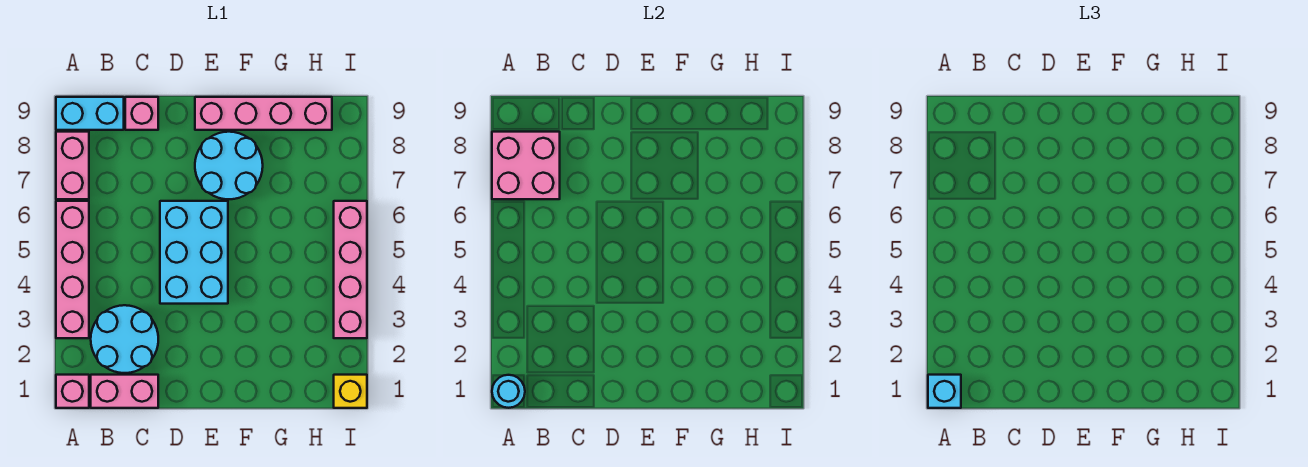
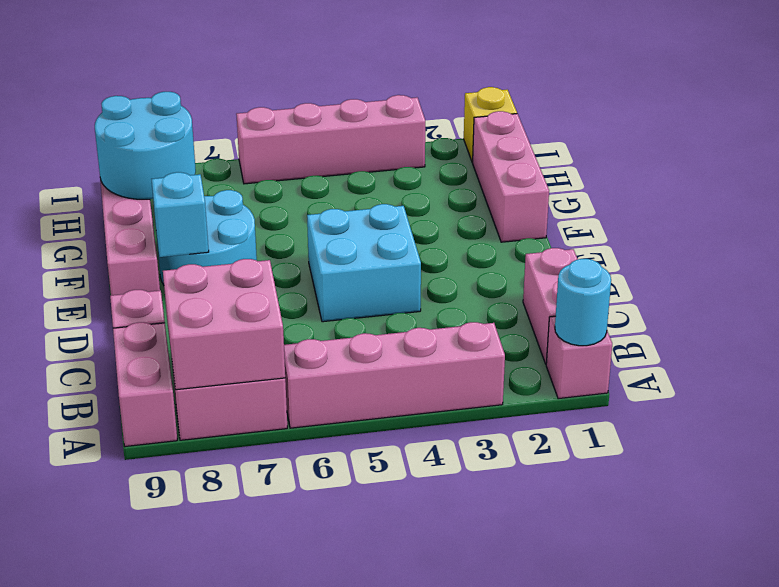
cyan brick A1 level 3 -> cyan brick E8 level 2
cyan brick A9:B9 level 1 -> pink brick A9:B9 level 1
cyan round brick B2:C3 level 1 -> cyan round brick G8:H9 level 2
cyan brick D4:E6 level 1 -> cyan brick D4:E5 level 1
none -> pink brick F1:H1 level 1

